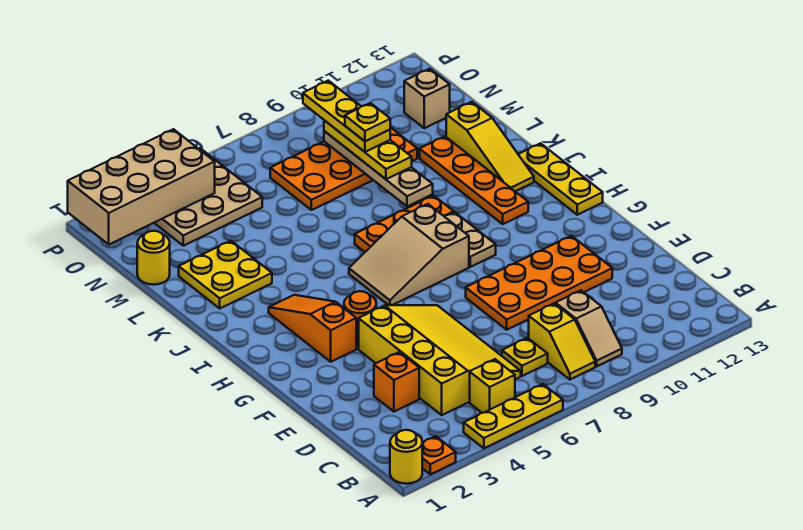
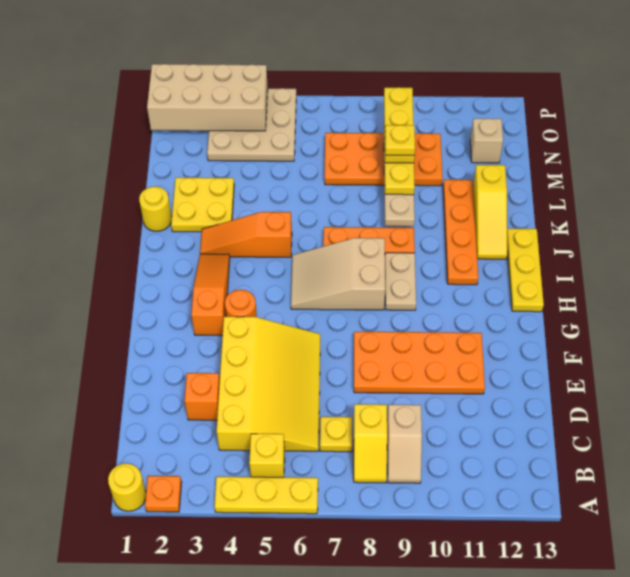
none -> orange slope J3:J5 level 1 top 5
yellow round brick M1 level 1 -> yellow round brick K1 level 1

